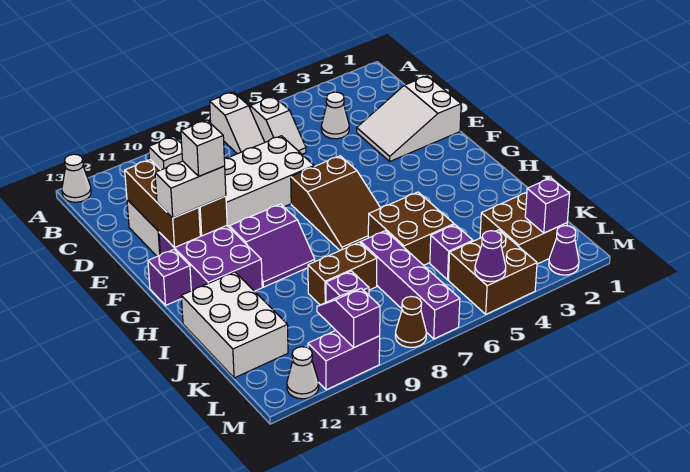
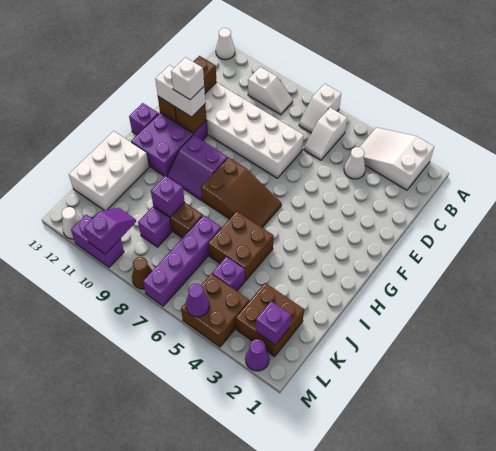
white slope D1:E3 level 1 top 1 -> white slope A2:B4 level 1 top 2
brown slope F6:H7 level 1 top F -> brown slope G6:H8 level 1 top 8
none -> purple brick J9 level 2

